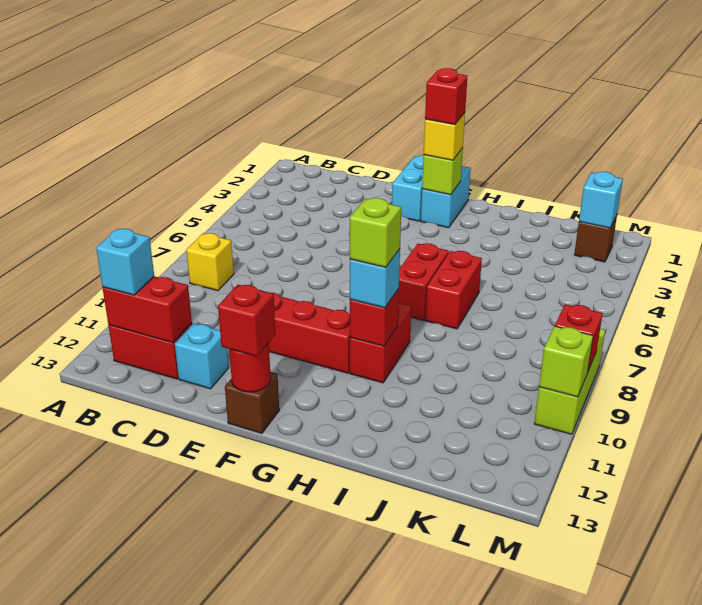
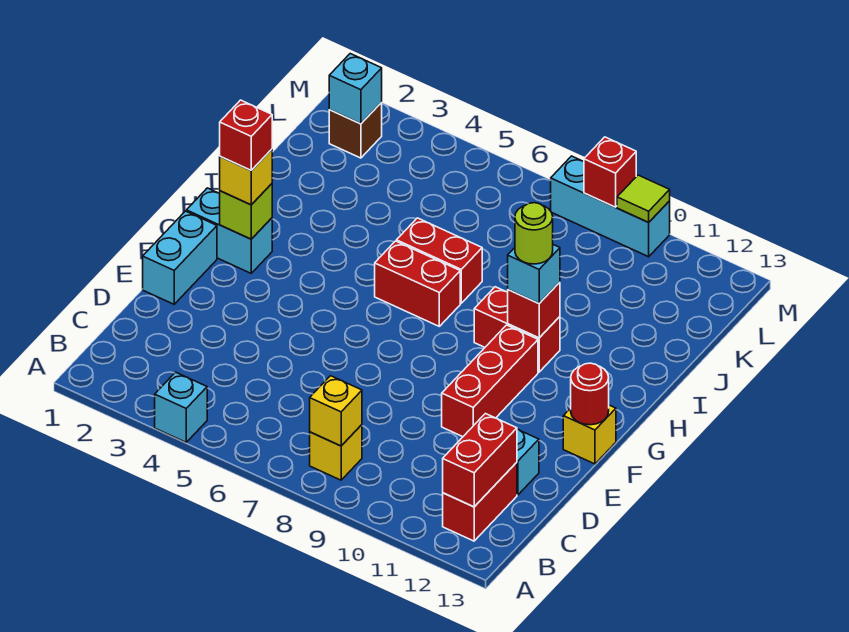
none -> yellow brick B8 level 2
cyan brick B12 level 3 -> cyan brick A4 level 1
cyan brick F1:F2 level 1 -> cyan brick E1:F1 level 1
brown brick F13 level 1 -> yellow brick F13 level 1
red brick F13 level 3 -> none
lime brick H10 level 4 -> lime round brick H10 level 4
lime brick M8:M10 level 1 -> cyan brick M8:M10 level 1
lime brick M10 level 2 -> lime tile M10 level 2

